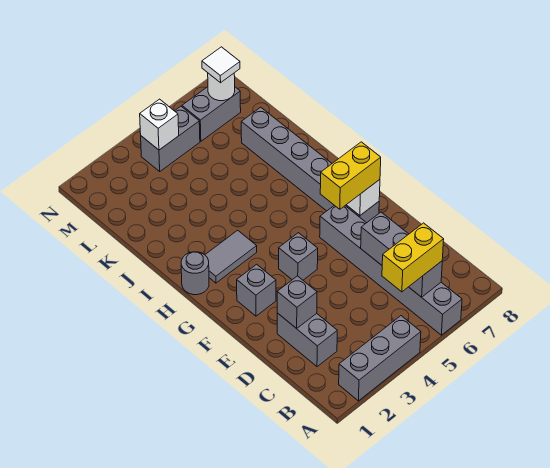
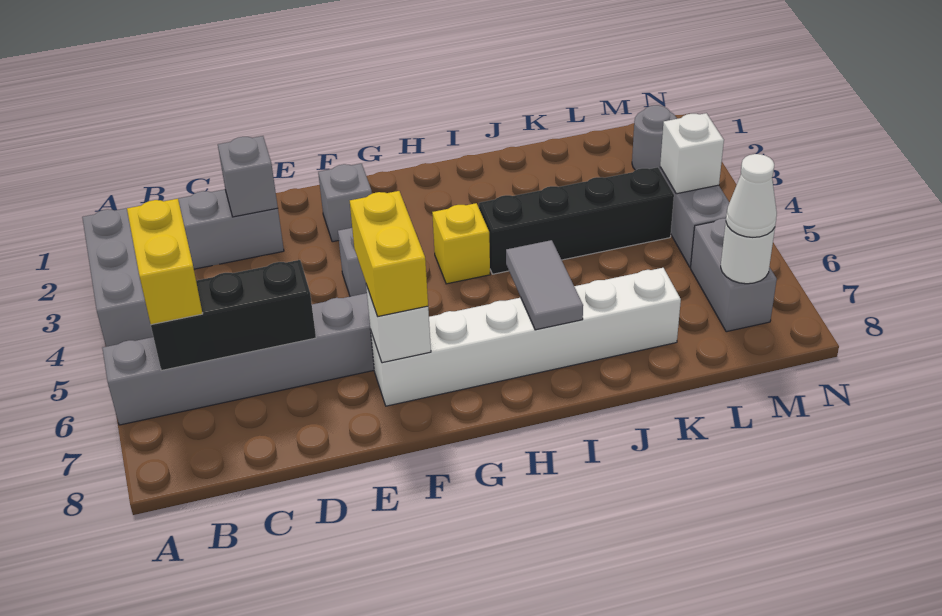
grey brick B6:D6 level 2 -> black brick B6:D6 level 2
grey brick F7:K7 level 1 -> white brick F7:K7 level 1
grey round brick H1 level 1 -> grey round brick M2 level 1
grey tile H2:H3 level 1 -> grey tile I6:I7 level 2
none -> yellow brick H4 level 1
none -> black brick I4:L4 level 1
white tile M7 level 3 -> white cone M7 level 3

